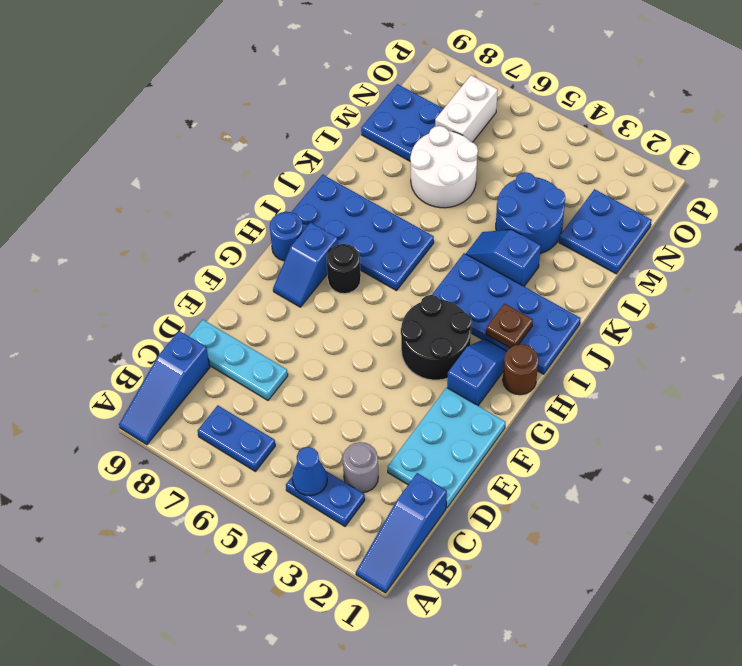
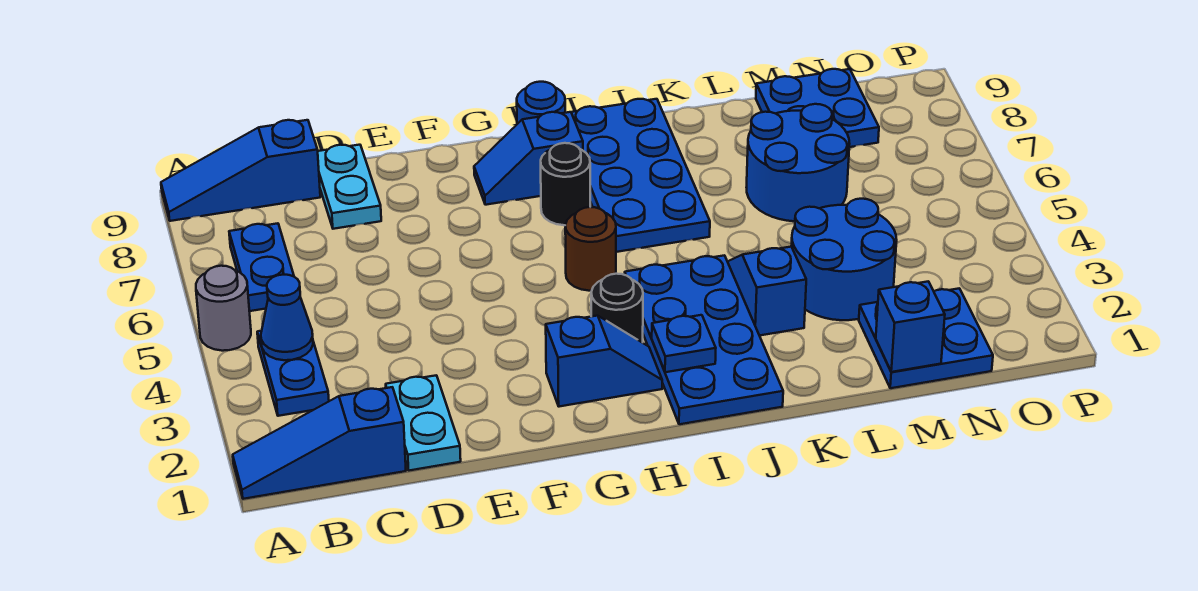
grey round brick C3 level 1 -> grey round brick A5 level 1
cyan plate D1:F2 level 1 -> cyan plate D1:D2 level 1
cyan plate D7:D9 level 1 -> cyan plate D8:D9 level 1
black round brick G3:H4 level 1 -> black round brick H3 level 1
brown round brick H1 level 1 -> brown round brick H5 level 1
brown plate I2 level 2 -> blue plate I2 level 2
white round brick L6:M7 level 1 -> blue round brick L6:M7 level 1
none -> blue brick M1 level 2
white brick N7:O7 level 1 -> none

